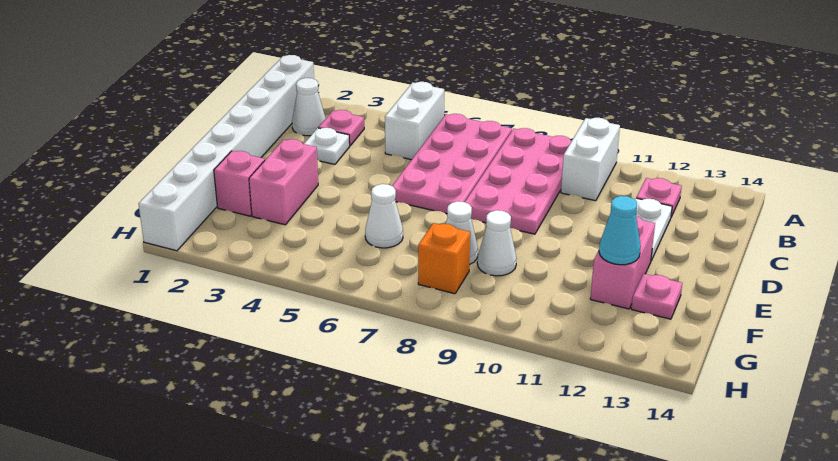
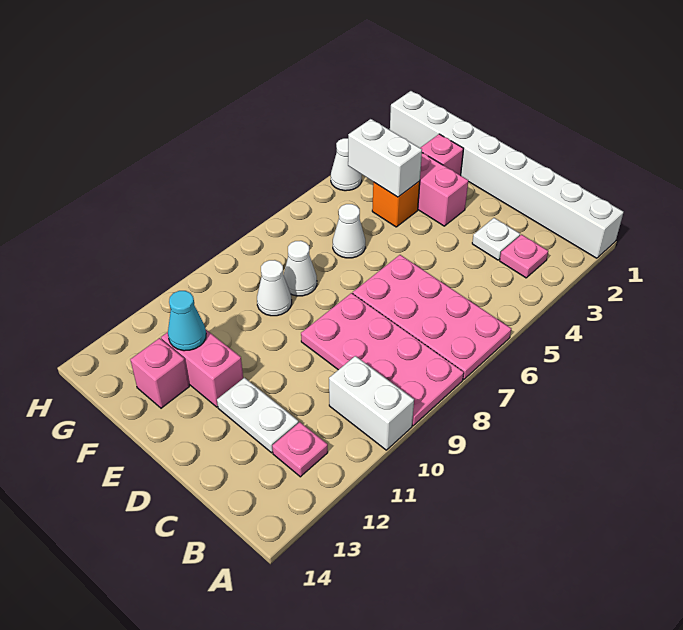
white brick A5:B5 level 1 -> white brick F4:G4 level 2
white cone B2 level 1 -> white cone H4 level 1
pink plate F13 level 1 -> pink brick F13 level 1
orange brick G8 level 1 -> orange brick F4 level 1

